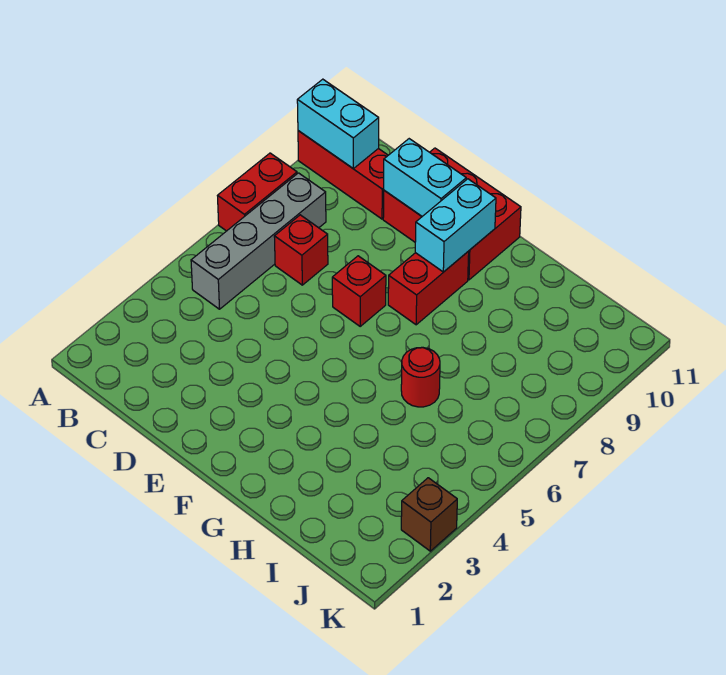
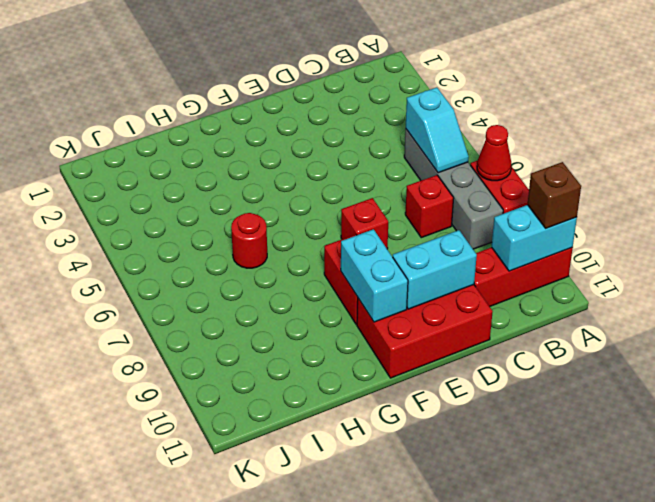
none -> red cone A7 level 2
none -> cyan slope B5:B6 level 2 top 5
brown brick K3 level 1 -> brown brick A10 level 3

